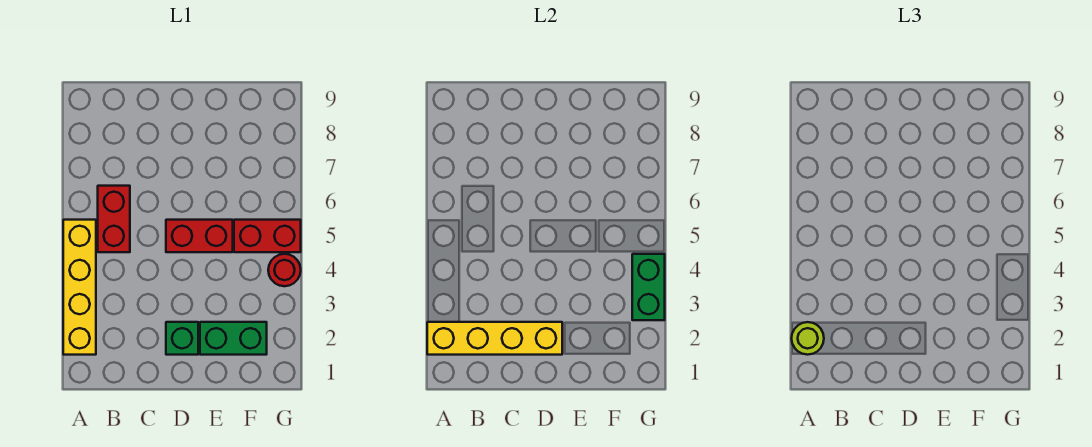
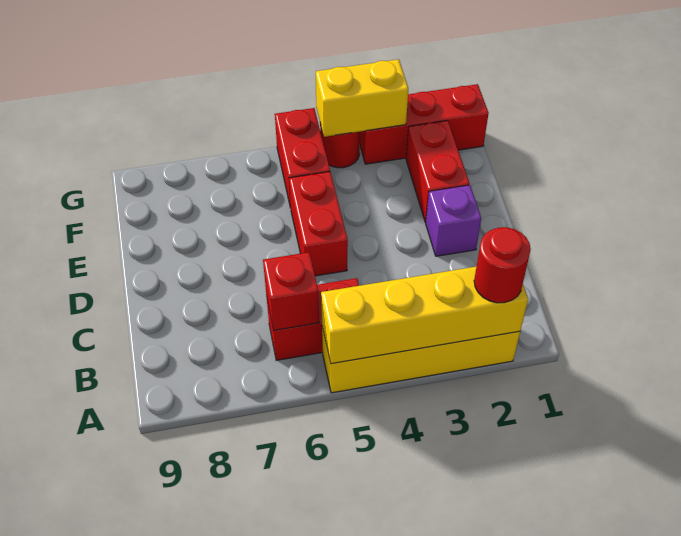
yellow brick A2:D2 level 2 -> yellow brick A2:A5 level 2
lime round brick A2 level 3 -> red round brick A2 level 3
none -> red brick B6 level 2
green brick D2 level 1 -> purple brick D2 level 1
green brick E2:F2 level 1 -> red brick E2:F2 level 1
none -> red brick G1:G3 level 1
green brick G3:G4 level 2 -> yellow brick G3:G4 level 2

